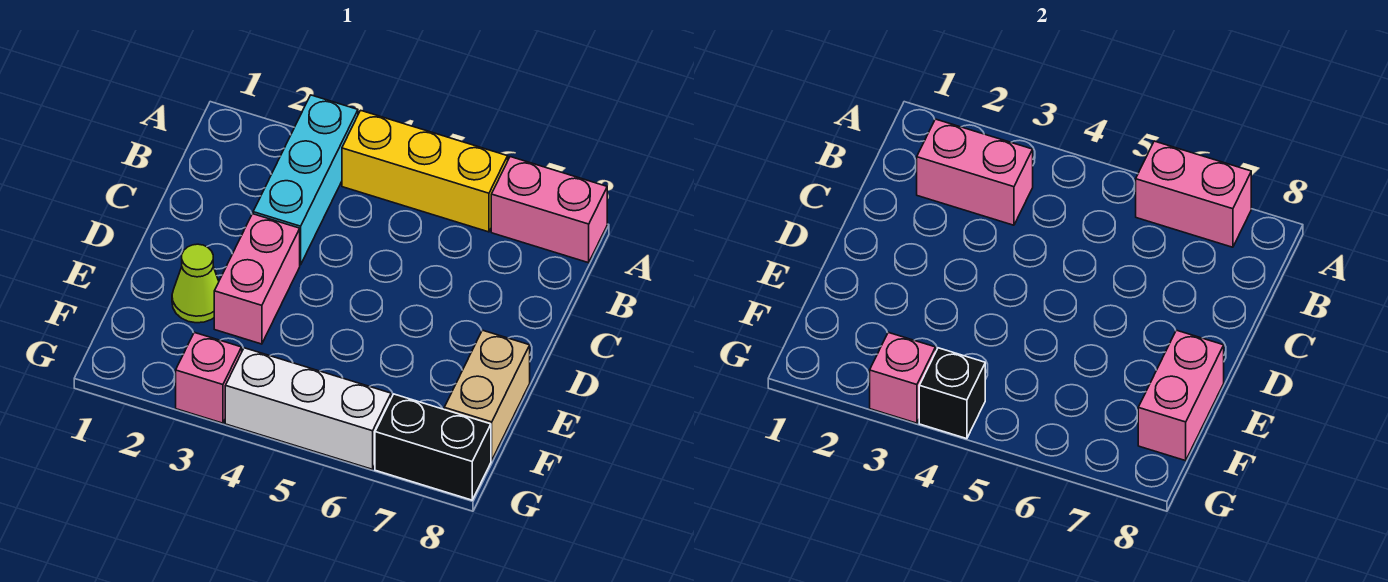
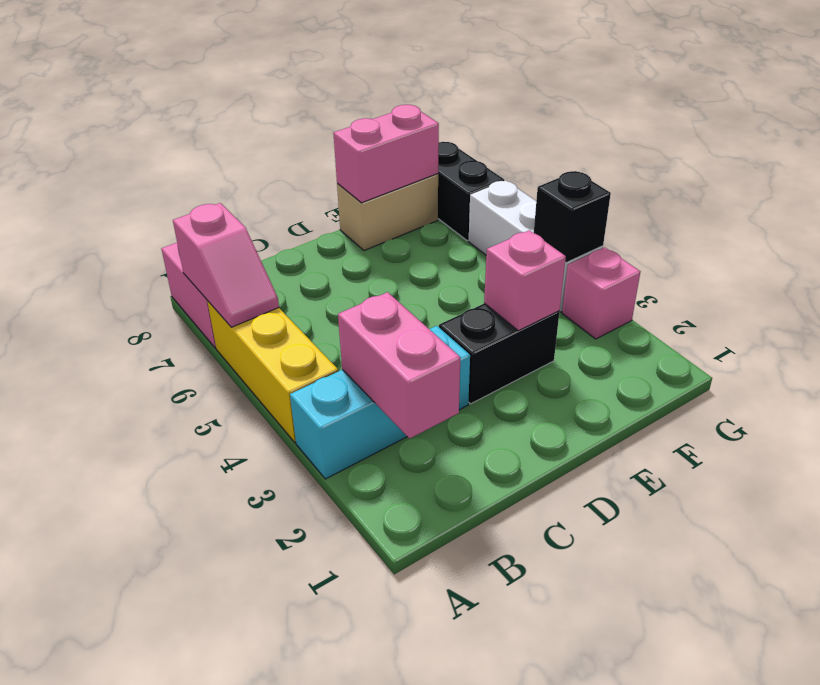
pink brick A6:A7 level 2 -> pink slope A6:A7 level 2 top 7
pink brick D3:E3 level 1 -> black brick D3:E3 level 1
lime cone E2 level 1 -> none
pink brick G3 level 2 -> pink brick E3 level 2

